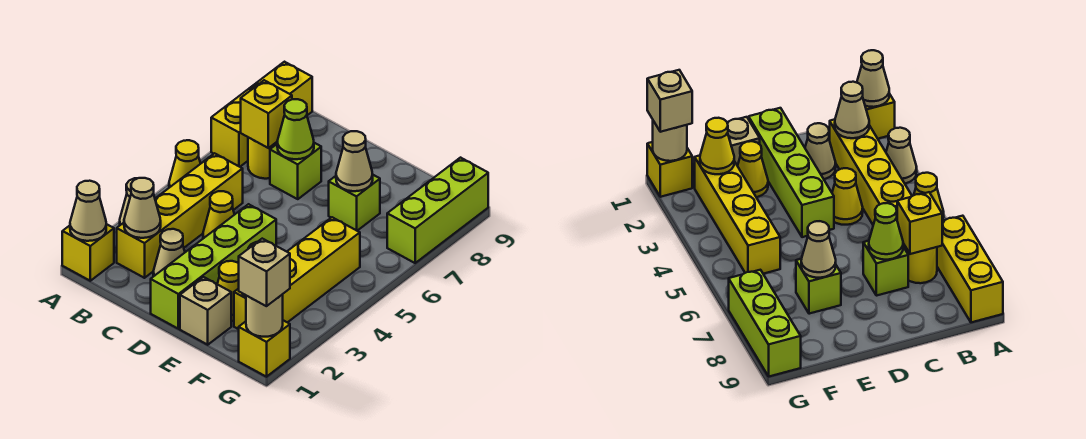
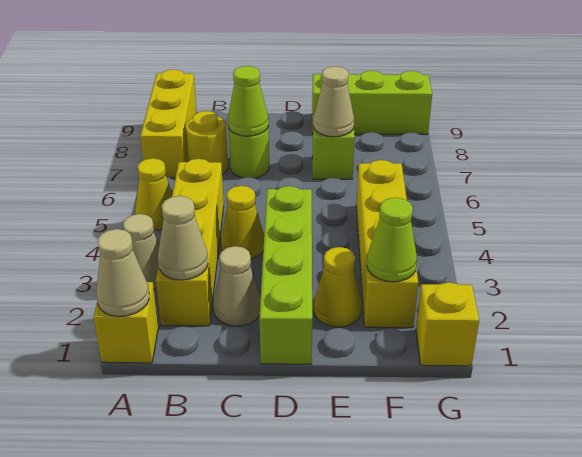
yellow brick B7 level 2 -> none
lime brick C7 level 1 -> lime round brick C7 level 1
tan brick E1 level 1 -> none
yellow cone F2 level 2 -> lime cone F2 level 2
tan round brick G1 level 2 -> none
tan brick G1 level 3 -> none
lime brick G7:G9 level 1 -> lime brick E9:G9 level 1

